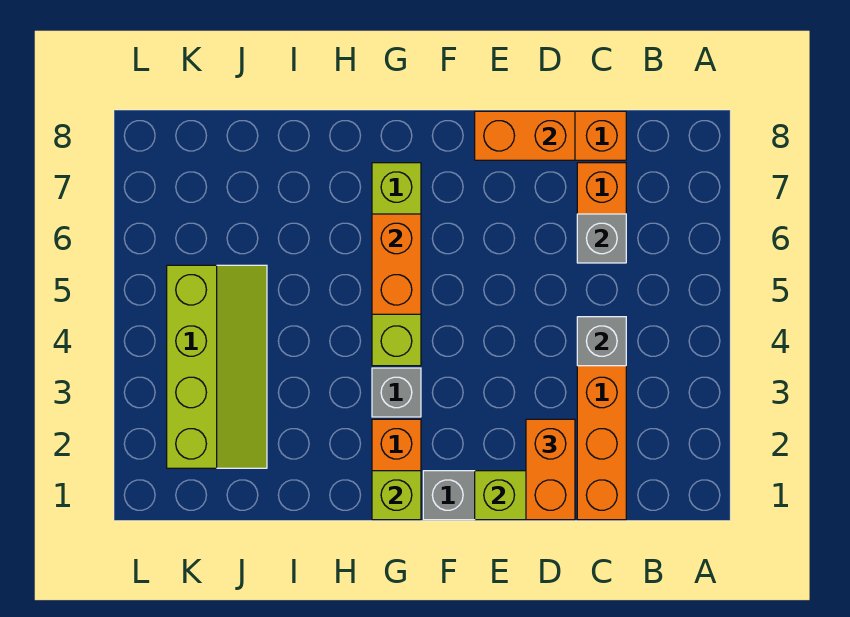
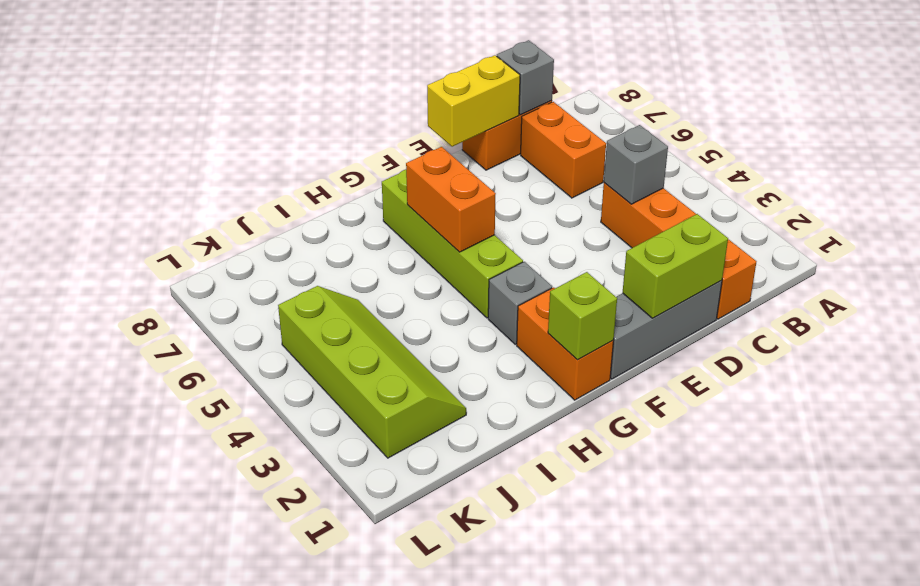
grey brick C6 level 2 -> grey brick C8 level 2
orange brick D1:D2 level 3 -> none
orange brick D8:E8 level 2 -> yellow brick D8:E8 level 2

